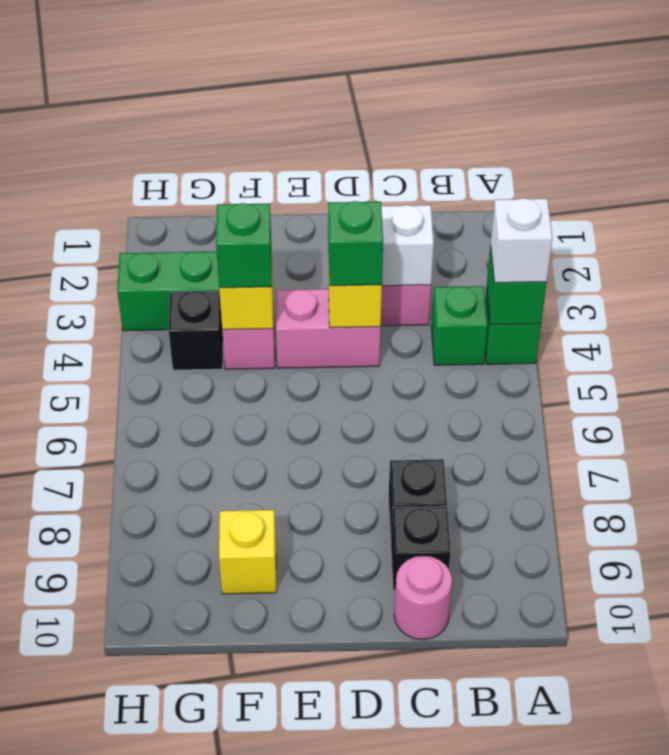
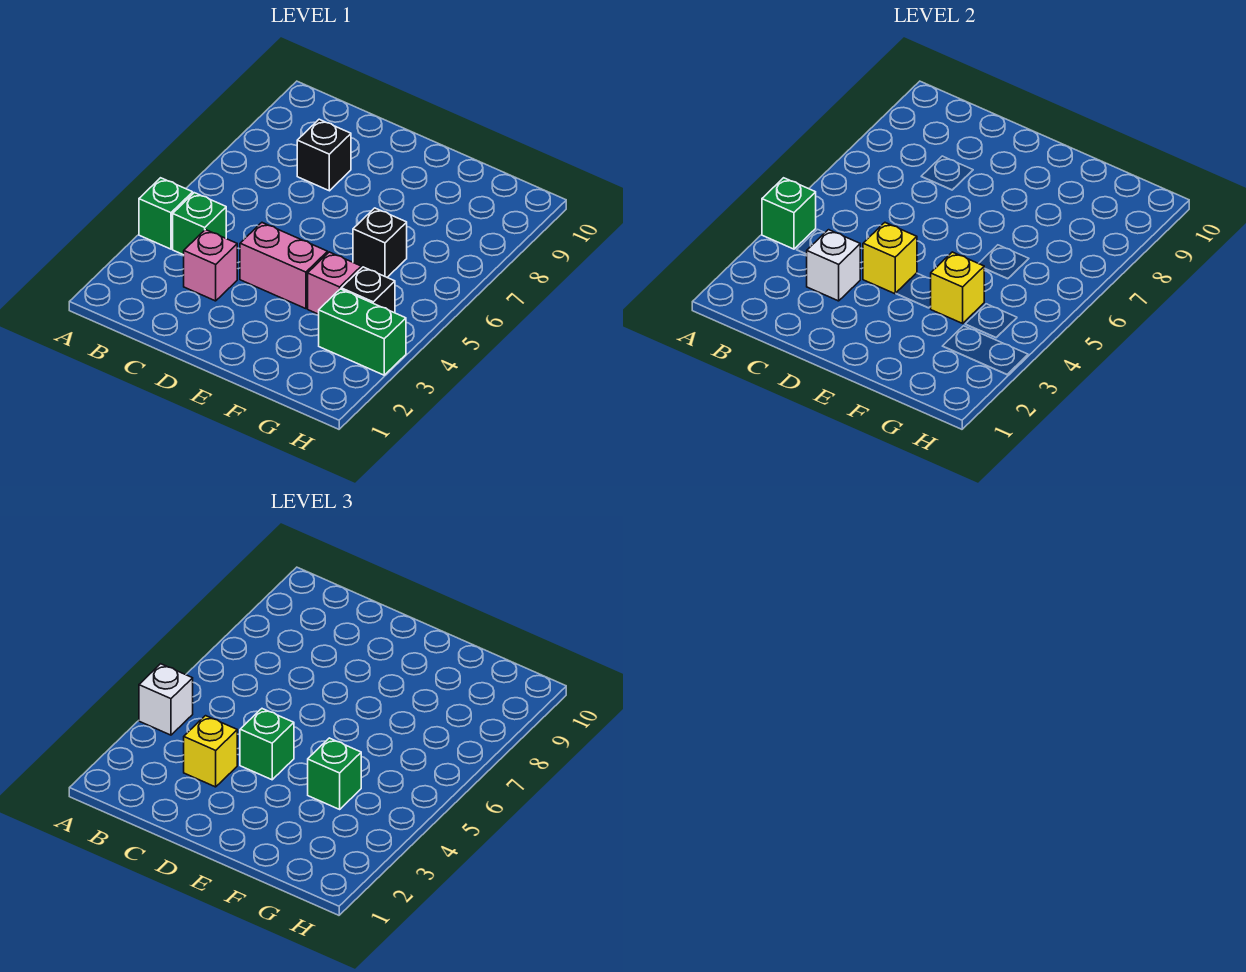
black brick C9 level 1 -> black brick F6 level 1
pink round brick C10 level 1 -> none
yellow brick F9 level 1 -> yellow brick C3 level 3

